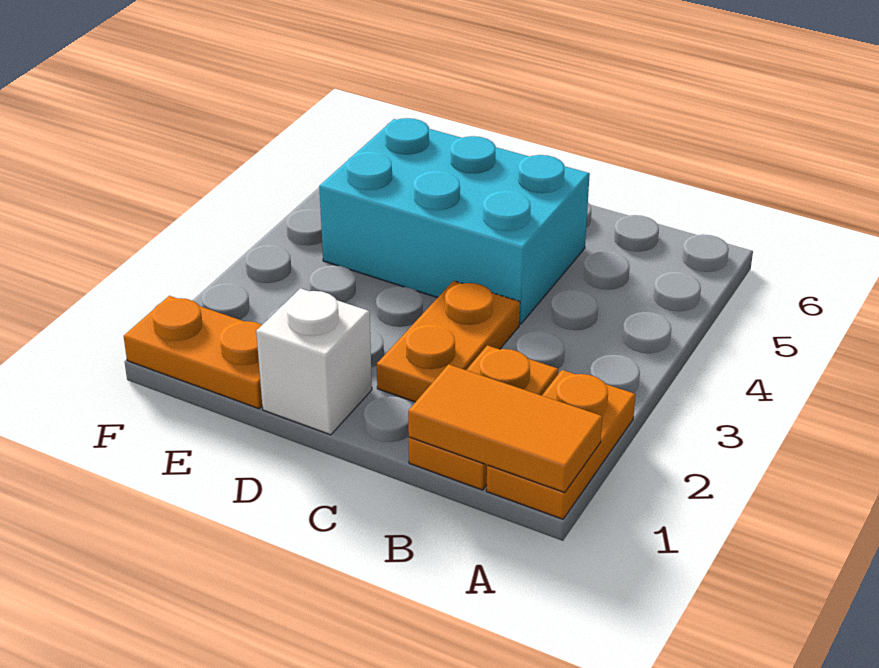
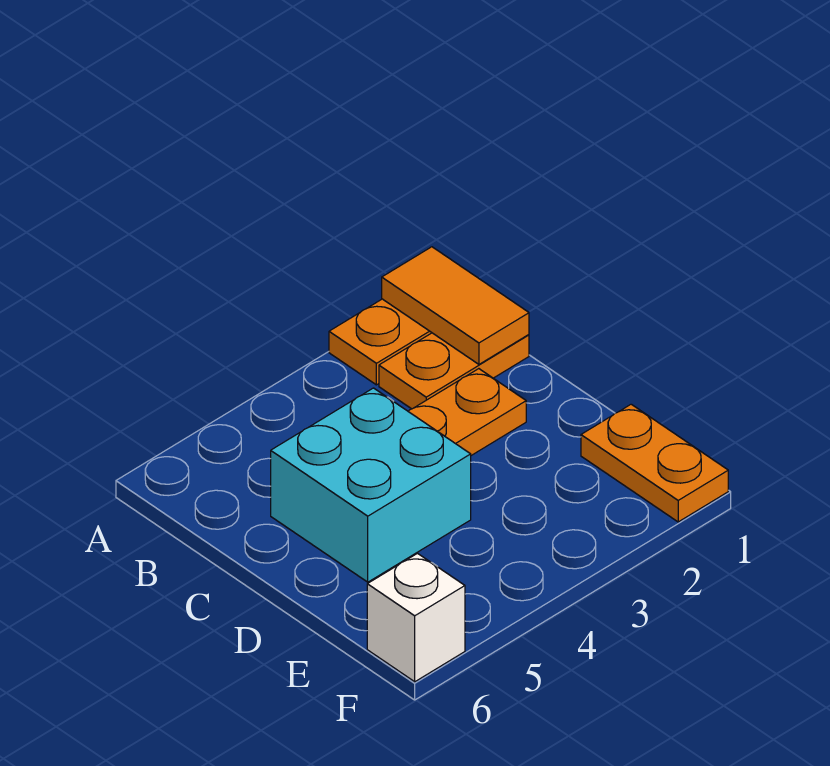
cyan brick C4:E5 level 1 -> cyan brick C4:D5 level 1
white brick D1 level 1 -> white brick F6 level 1

